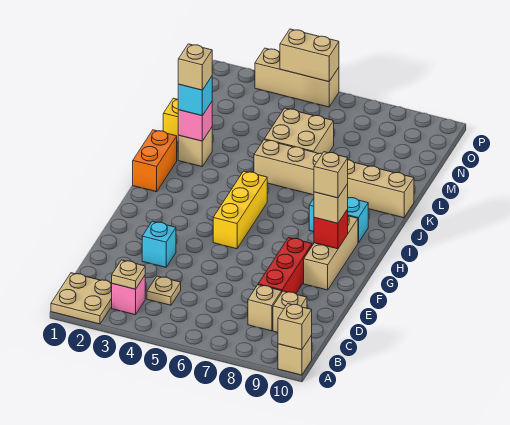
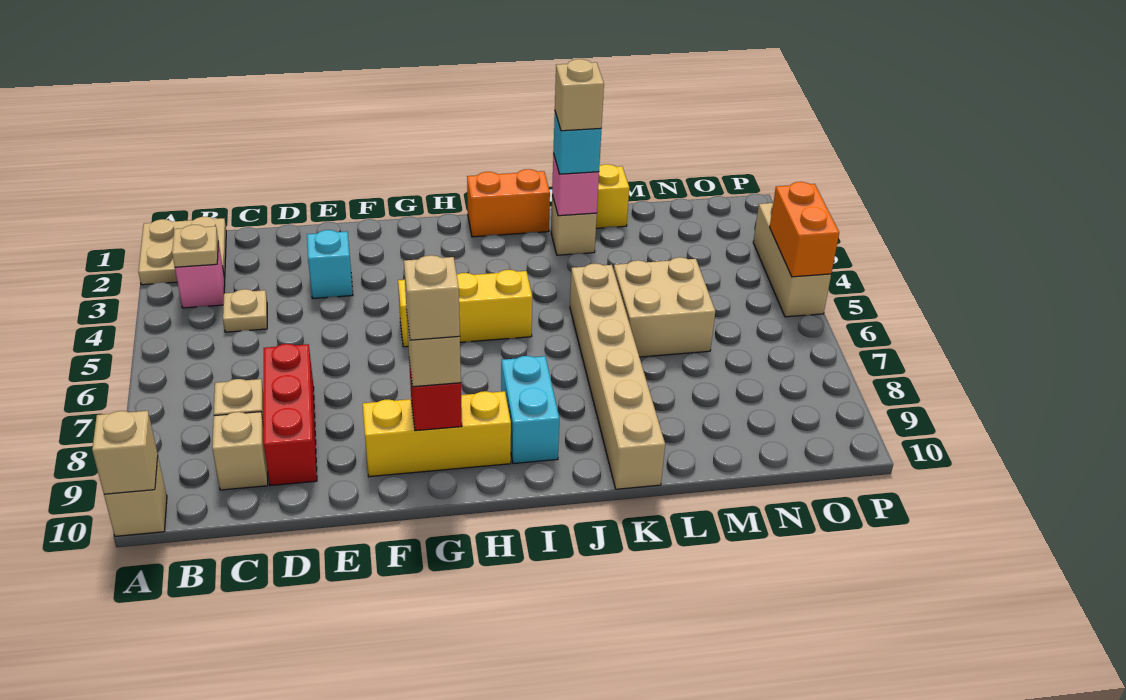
red brick D8:F8 level 1 -> red brick D7:D9 level 1
tan brick F9:H9 level 1 -> yellow brick F9:H9 level 1
tan brick P4:P5 level 2 -> orange brick P4:P5 level 2

